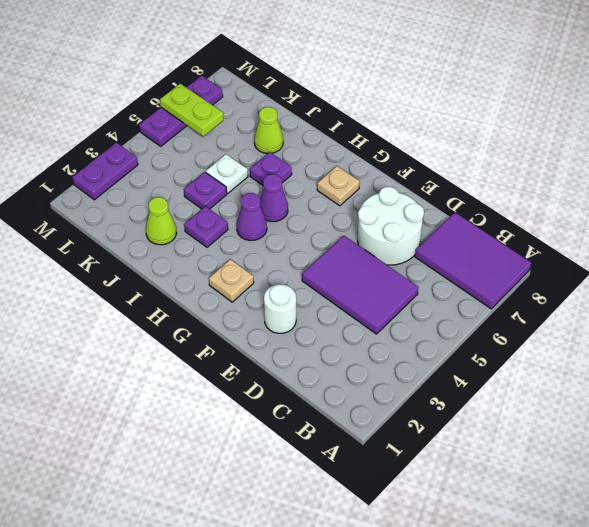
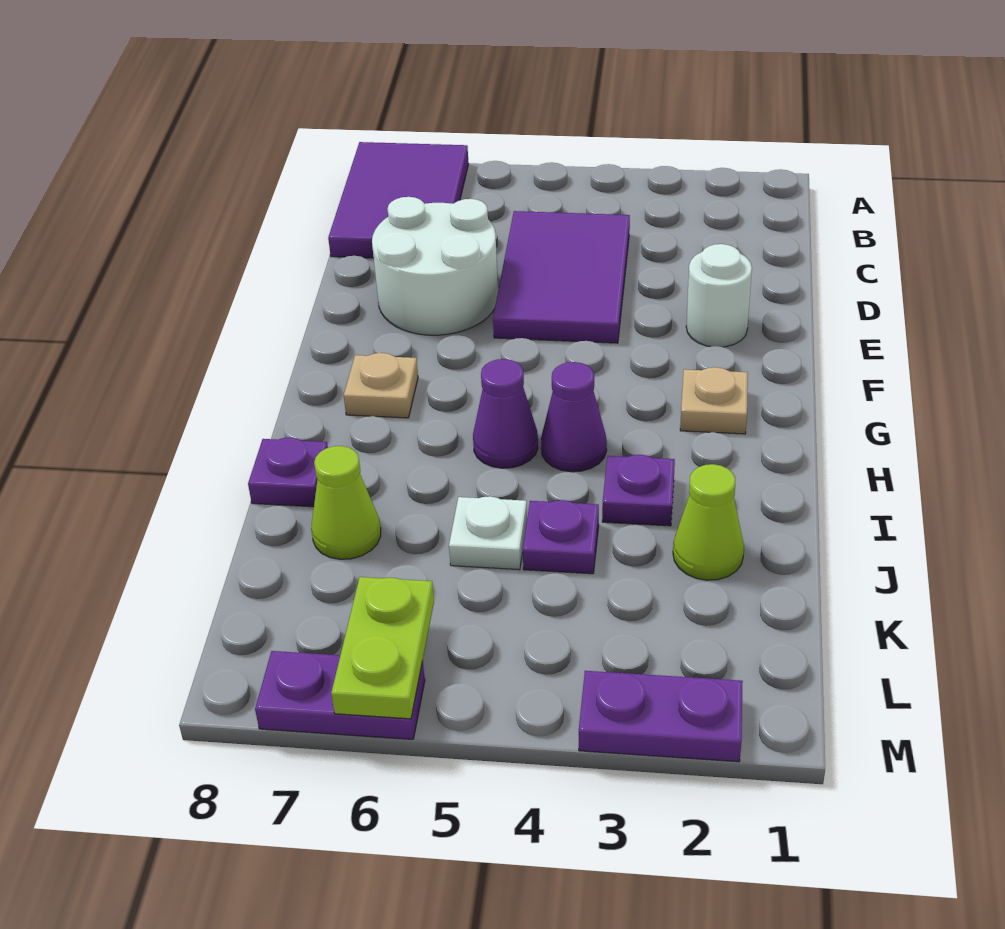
purple plate I6 level 1 -> purple plate I8 level 1
purple plate M5:M7 level 1 -> purple plate M6:M7 level 1

